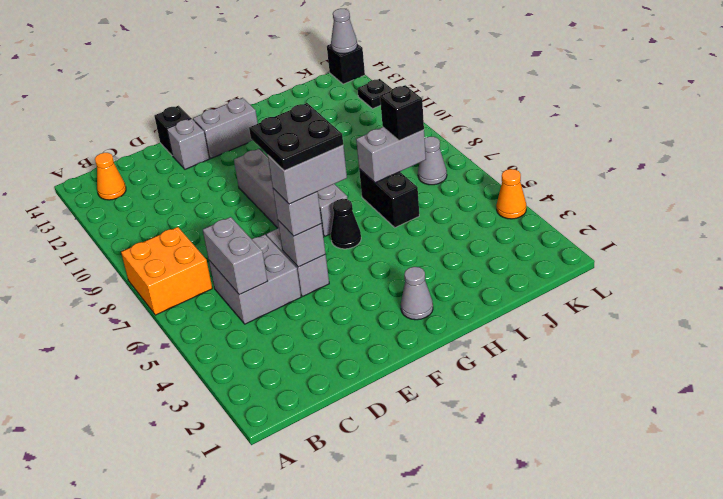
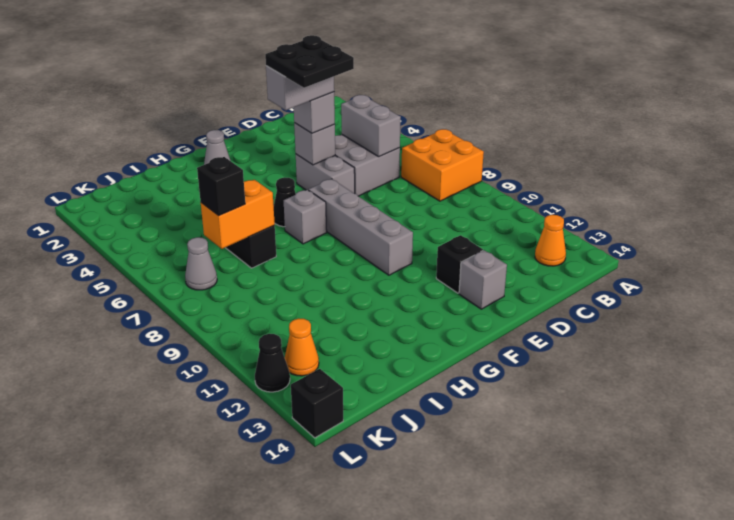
black brick E14 level 1 -> black brick E12 level 1
grey brick F13:G13 level 1 -> none
grey brick I7:J7 level 2 -> orange brick I7:J7 level 2
orange cone L4 level 1 -> orange cone K12 level 1
black plate L12 level 1 -> black cone L12 level 1
grey cone L14 level 2 -> none

